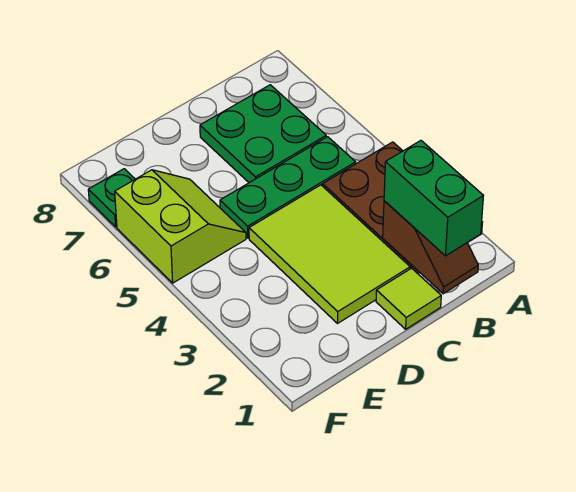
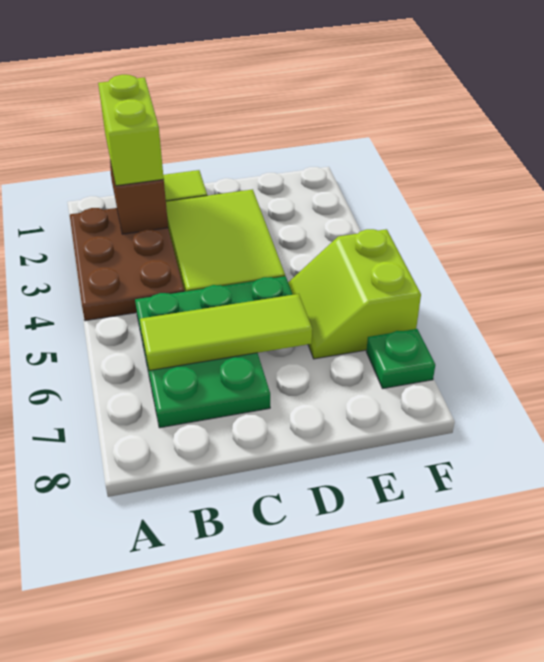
green brick B1:B2 level 3 -> lime brick B1:B2 level 3
none -> lime tile B6:D6 level 2

